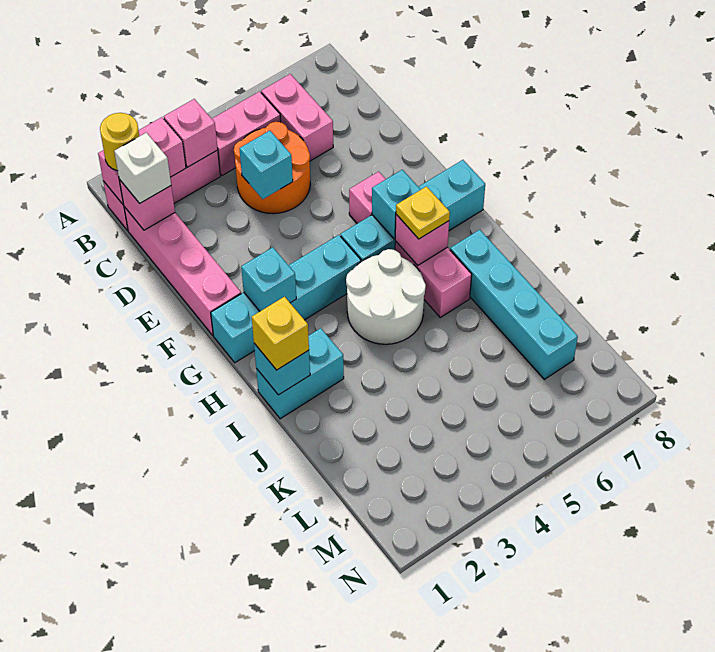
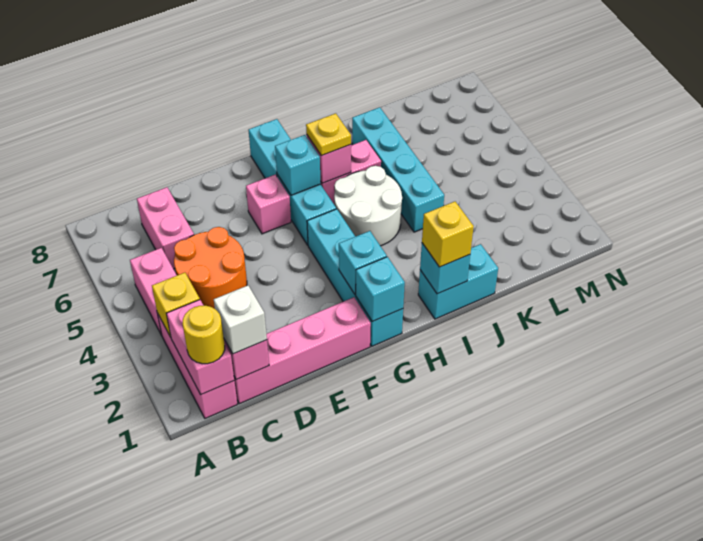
pink brick B3 level 2 -> yellow brick B3 level 2
pink brick B6:C6 level 1 -> pink brick C6:C7 level 1
cyan brick D4 level 2 -> cyan brick G1 level 2
cyan brick I1:I2 level 1 -> cyan brick I1:J1 level 1
cyan brick I7:L7 level 1 -> cyan brick J4:J7 level 1

